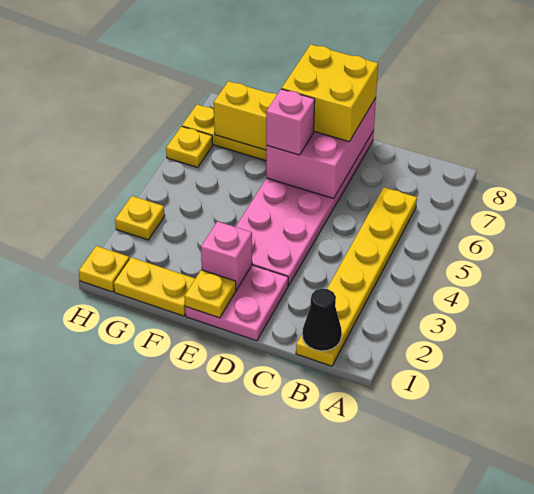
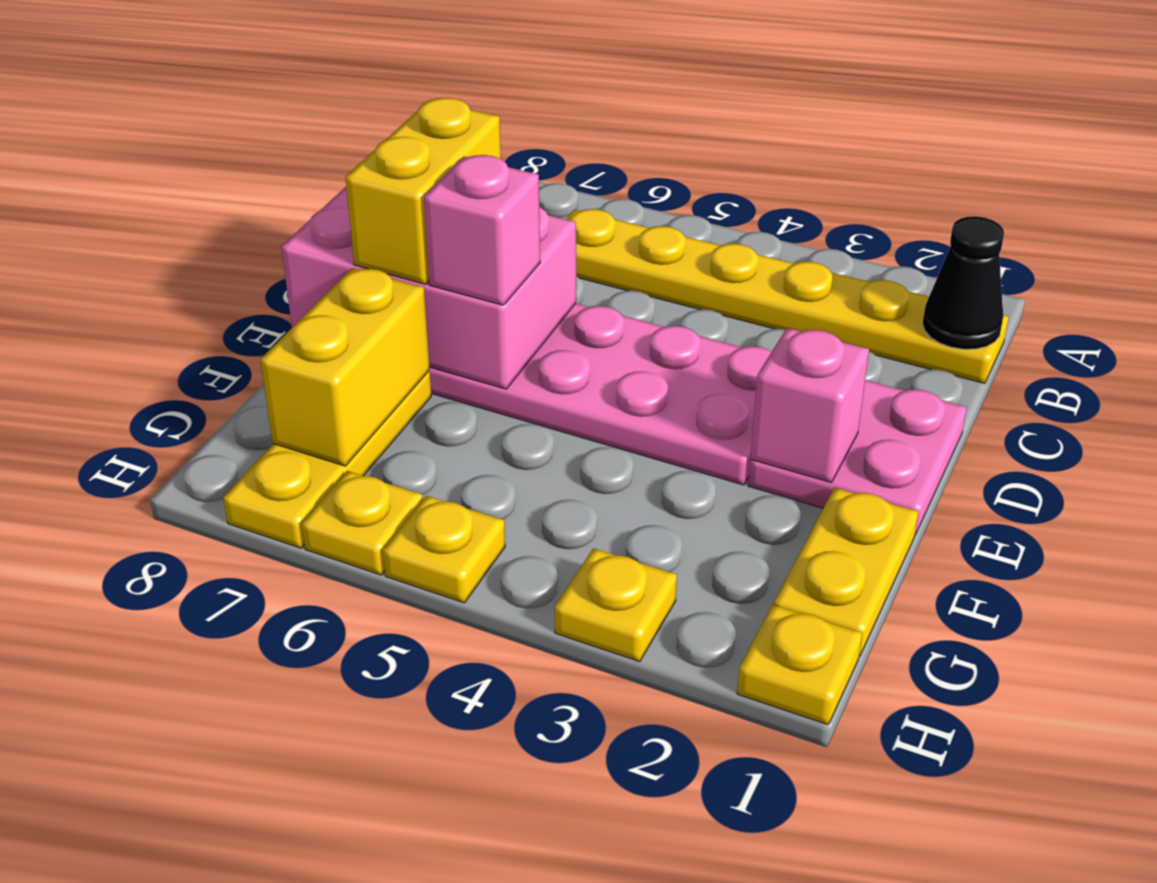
yellow brick D7:E8 level 3 -> yellow brick D7:E7 level 3
yellow plate E1 level 2 -> yellow plate H5 level 1

